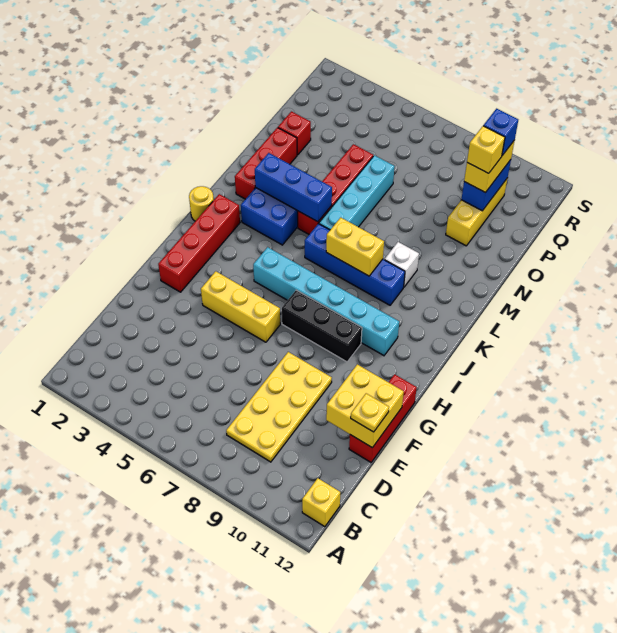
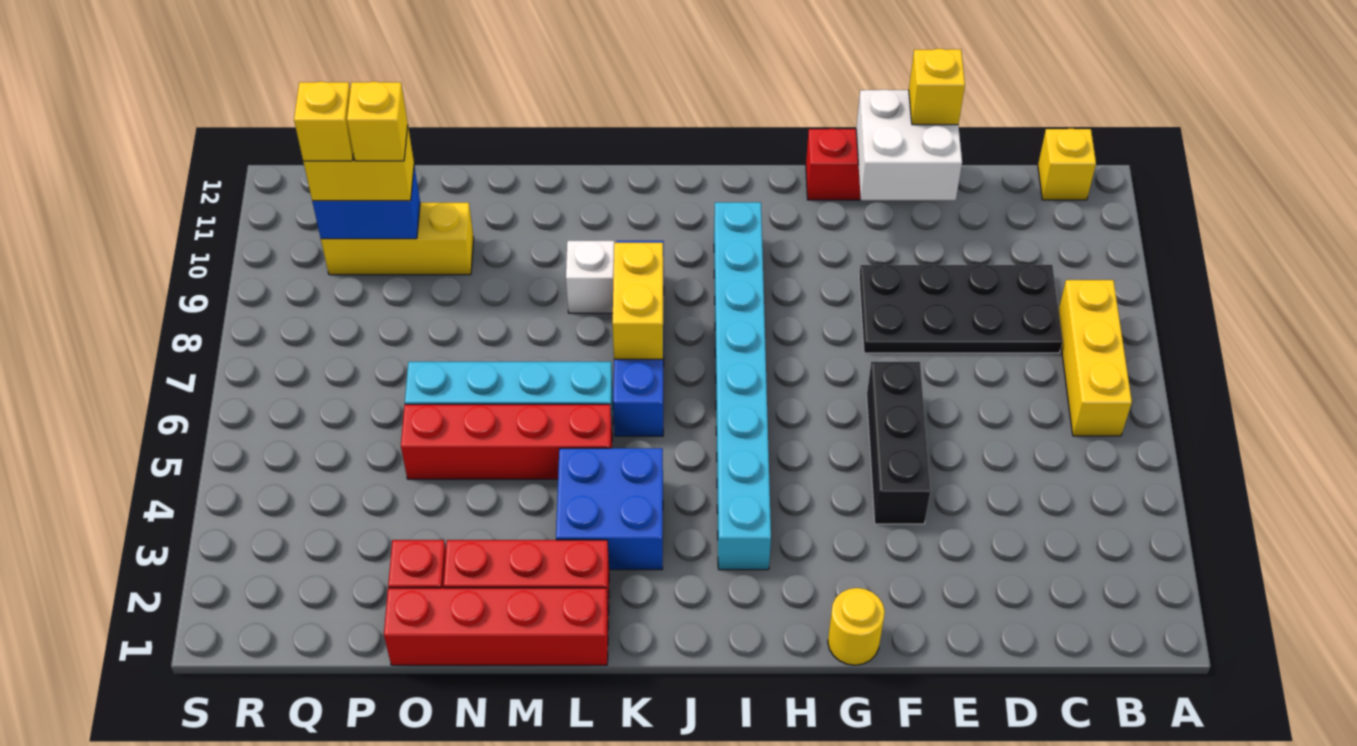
yellow plate C8:F9 level 1 -> black plate C8:F9 level 1
yellow brick E11:F12 level 2 -> white brick E11:F12 level 2
yellow plate E12 level 3 -> yellow brick E12 level 3
red brick G2:J2 level 1 -> red brick L1:O1 level 1
yellow brick G4:G6 level 1 -> yellow brick B6:B8 level 1
black brick H7:H9 level 1 -> black brick F4:F6 level 1
cyan brick I5:I10 level 1 -> cyan brick I3:I10 level 1
yellow round brick J1 level 1 -> yellow round brick G1 level 1
blue brick L3:L5 level 2 -> none
blue brick Q10 level 4 -> yellow brick Q10 level 4

